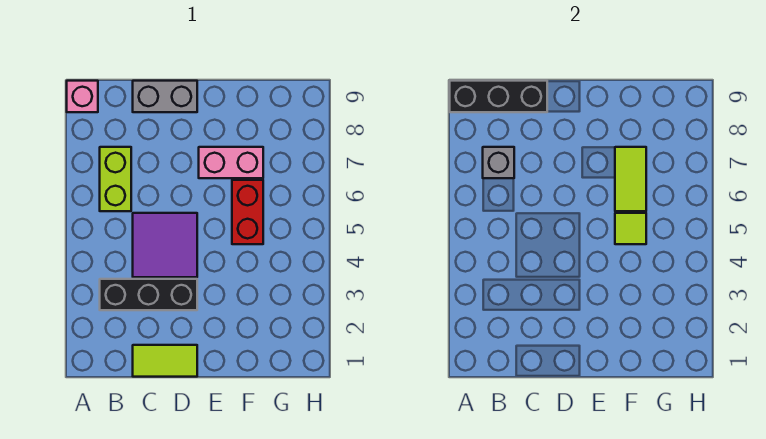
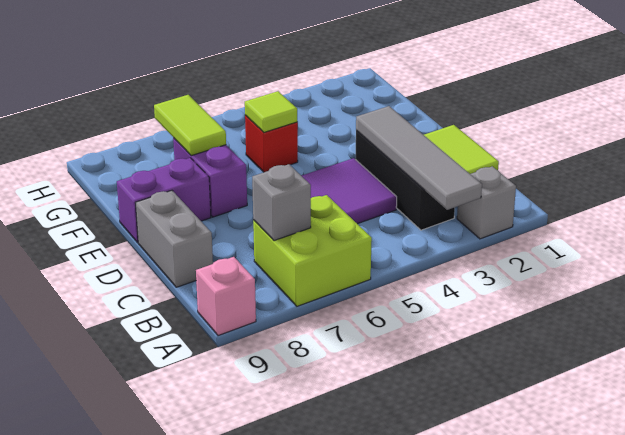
none -> grey brick A2 level 1
none -> grey tile A3:D3 level 2
black brick A9:C9 level 2 -> none
lime brick B6:B7 level 1 -> lime brick A6:B7 level 1
pink brick E7:F7 level 1 -> purple brick E7:F7 level 1
none -> purple brick E8:E9 level 1
red brick F5:F6 level 1 -> red brick F5 level 1
lime tile F6:F7 level 2 -> lime tile F7:G7 level 2

